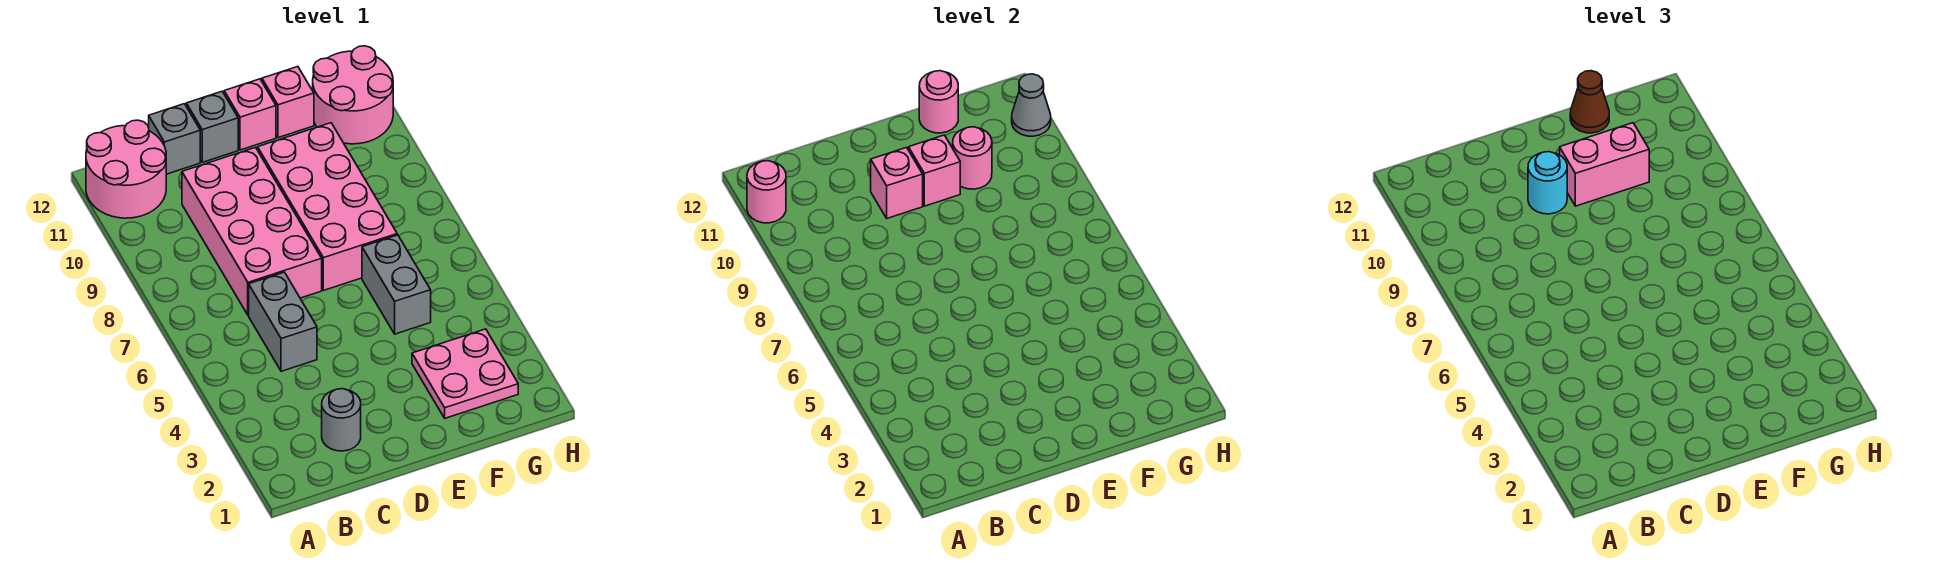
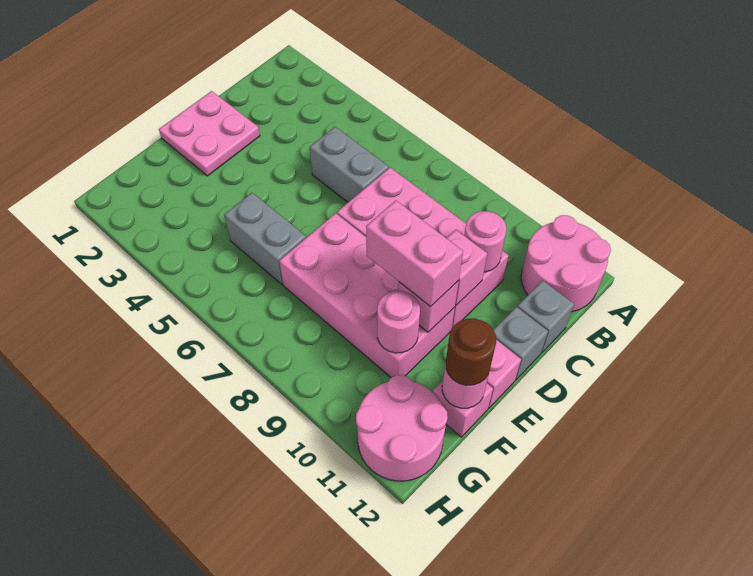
pink round brick A11 level 2 -> pink round brick C10 level 2
grey round brick C2 level 1 -> none
cyan round brick D10 level 3 -> none
pink brick E10:F10 level 3 -> pink brick E9:E10 level 3
pink plate F2:G3 level 1 -> pink plate D1:E2 level 1
brown cone F12 level 3 -> brown round brick F12 level 3
grey cone H11 level 2 -> none

